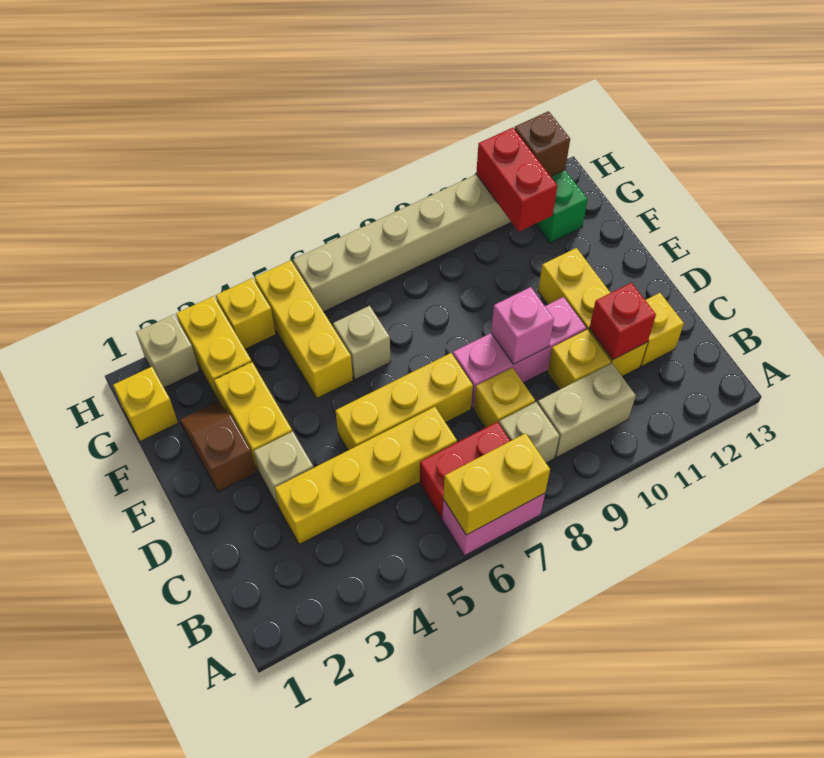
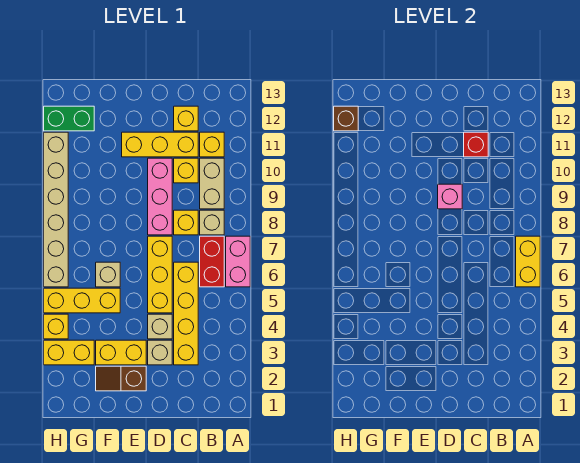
yellow brick G1 level 1 -> yellow brick B11 level 1
red brick G11:H11 level 2 -> none
tan brick H2 level 1 -> tan brick D4 level 1

